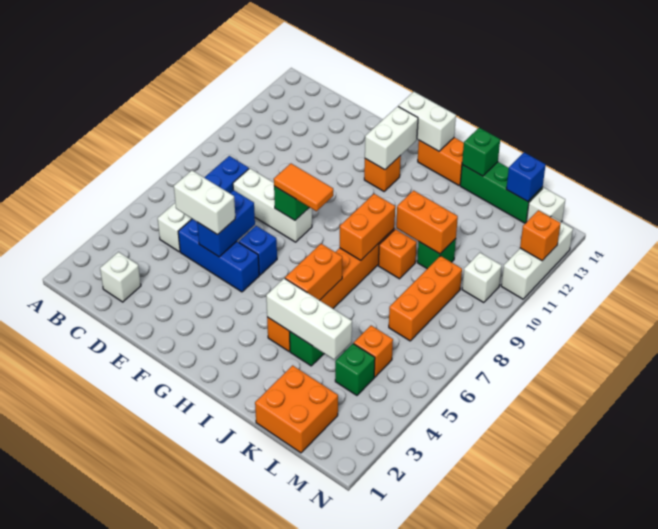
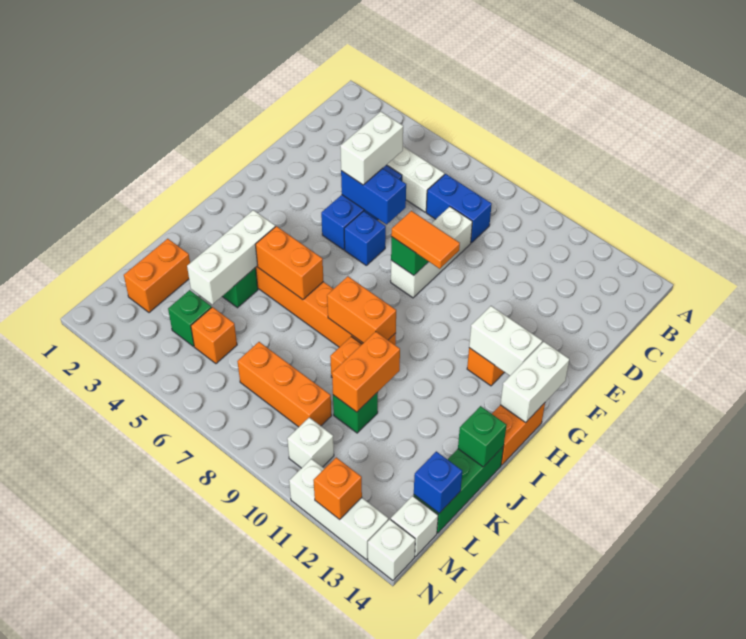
white brick C2 level 1 -> white brick N14 level 1
orange tile F8:G8 level 3 -> orange tile F8:F9 level 3
orange brick K1:L2 level 1 -> orange brick K2:L2 level 1

